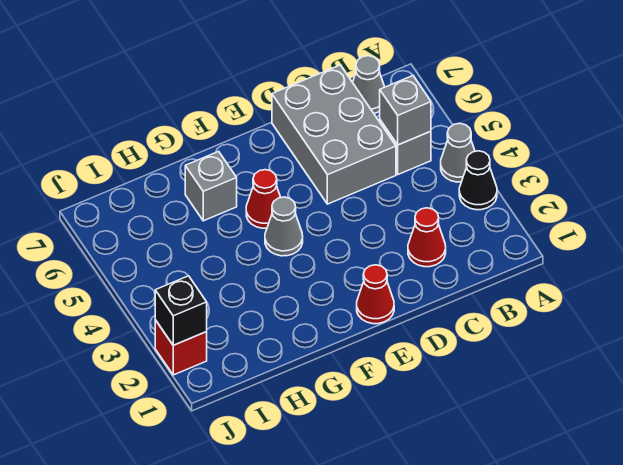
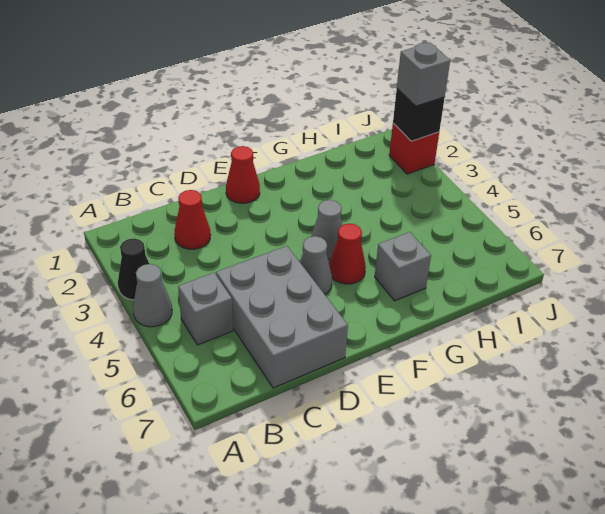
grey brick B5 level 2 -> grey brick J2 level 3
grey cone B7 level 1 -> grey cone E5 level 1

